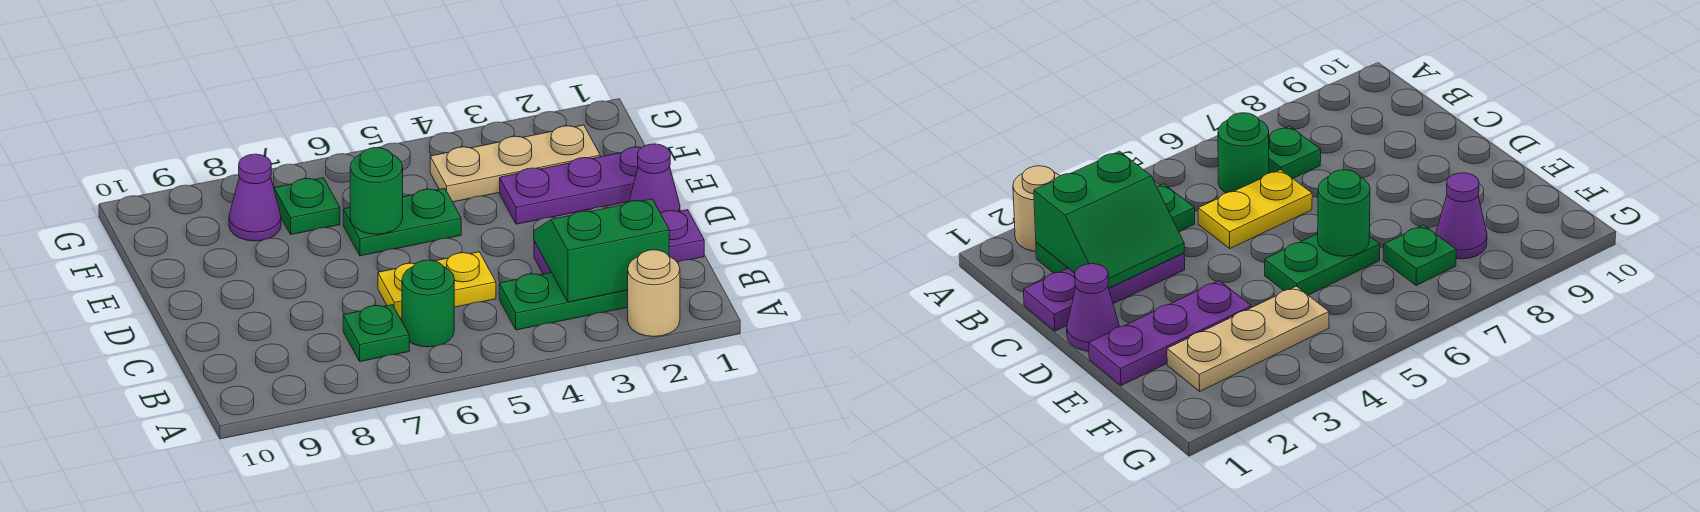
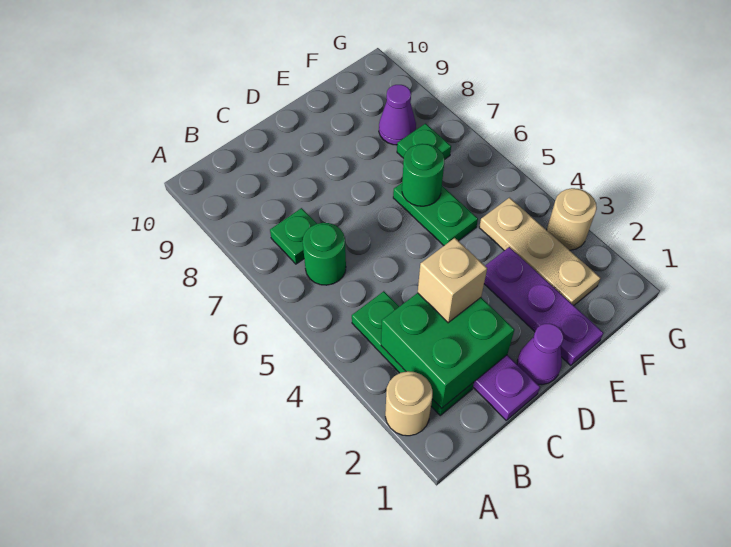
green slope B2:C3 level 2 top B -> green brick B2:C3 level 2
none -> tan brick C3 level 3
yellow plate C5:C6 level 1 -> none
none -> tan round brick G3 level 1

